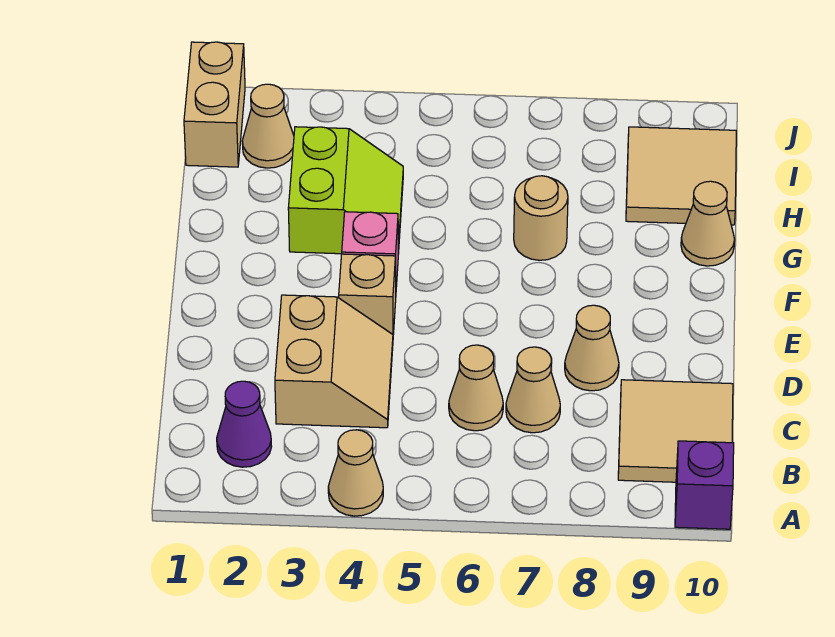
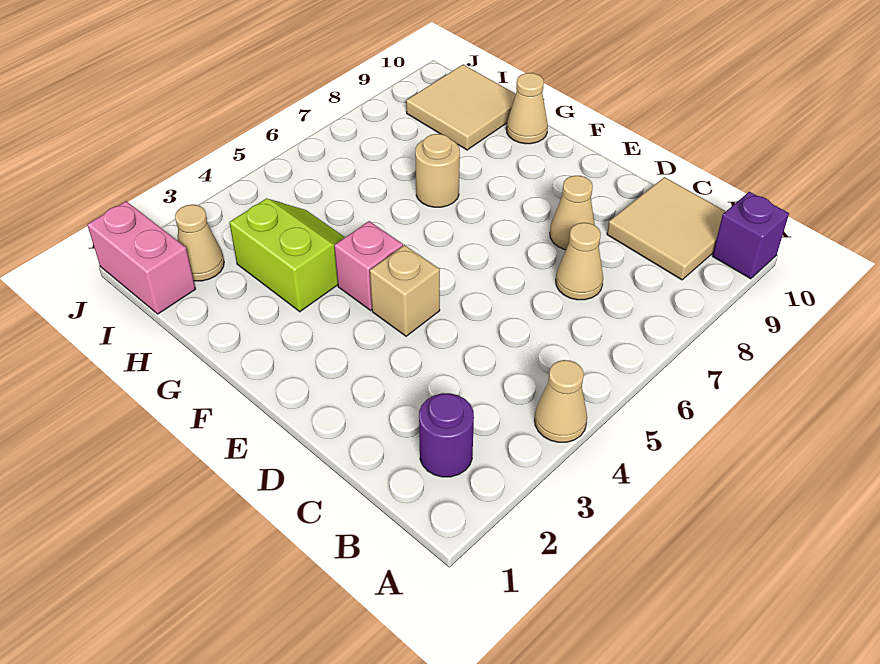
purple cone B2 level 1 -> purple round brick B2 level 1
tan slope C3:D4 level 1 top 3 -> none
tan cone C6 level 1 -> none
tan brick I1:J1 level 1 -> pink brick I1:J1 level 1

